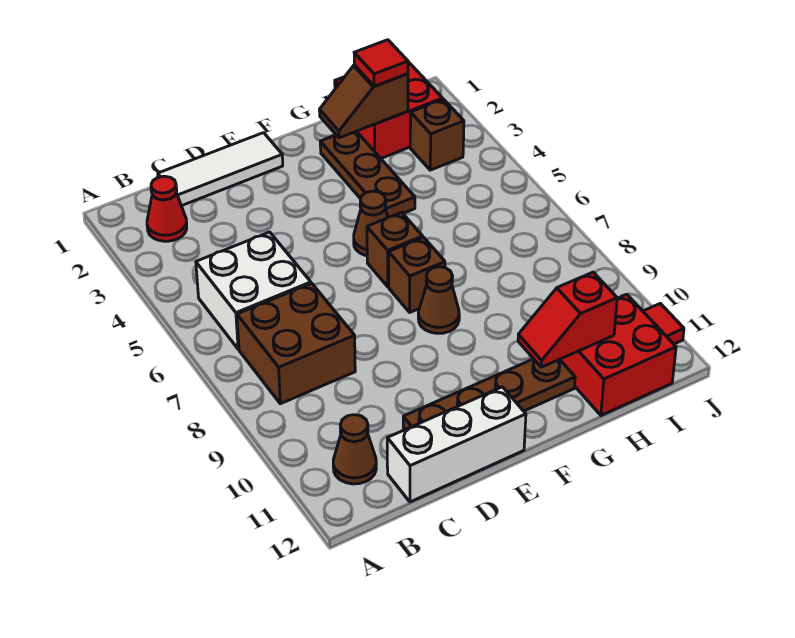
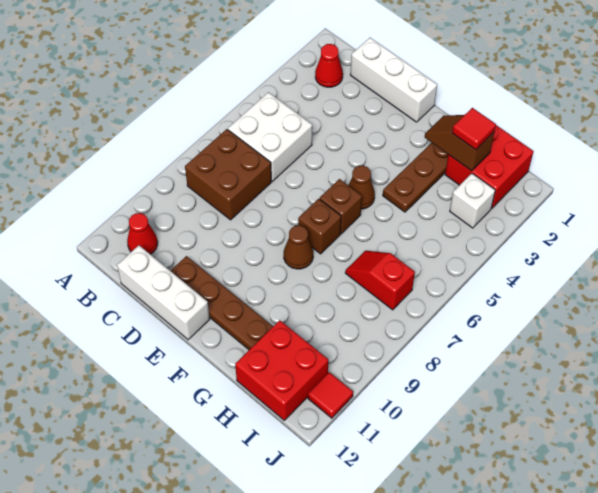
brown cone B11 level 1 -> red cone B11 level 1
white tile C1:E1 level 1 -> white brick C1:E1 level 1
red slope G11:H11 level 2 top H -> red slope H7:I7 level 1 top I
brown brick I3 level 1 -> white brick I3 level 1

